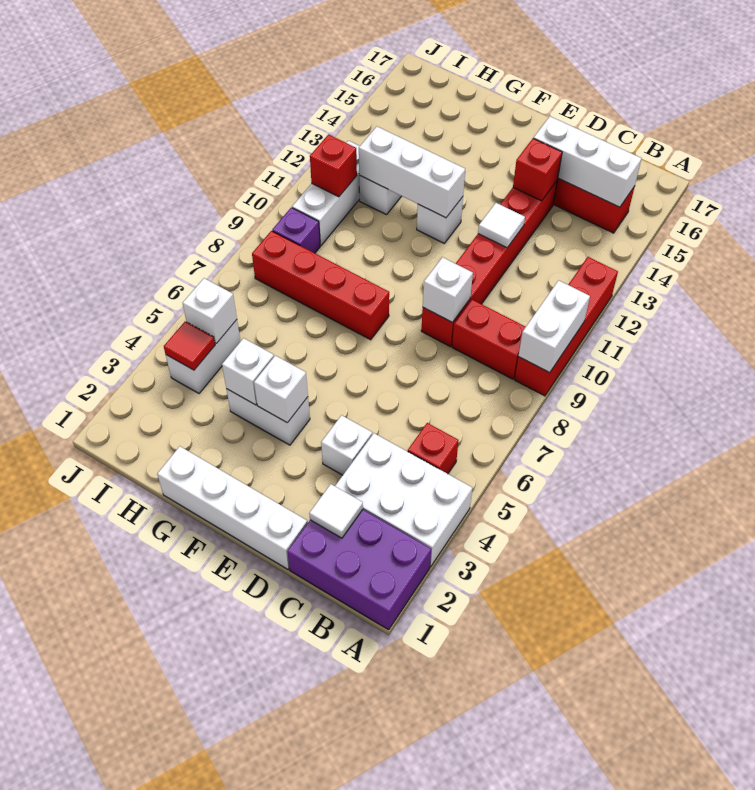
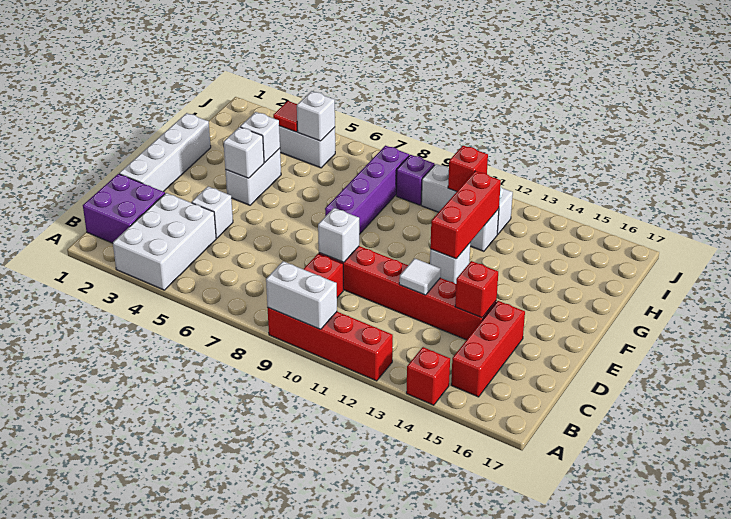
purple brick A1:C2 level 1 -> purple brick B1:C2 level 1
red brick B5 level 1 -> red brick A14 level 1
white brick B15:D15 level 2 -> none
white tile C2 level 2 -> none
red brick F8:I8 level 1 -> purple brick F8:I8 level 1
white brick F12:H12 level 2 -> red brick F12:H12 level 2

